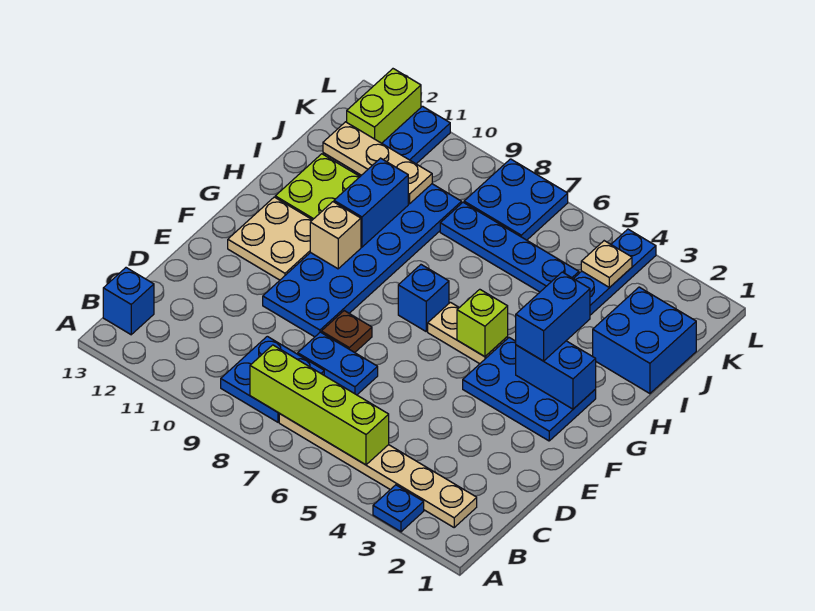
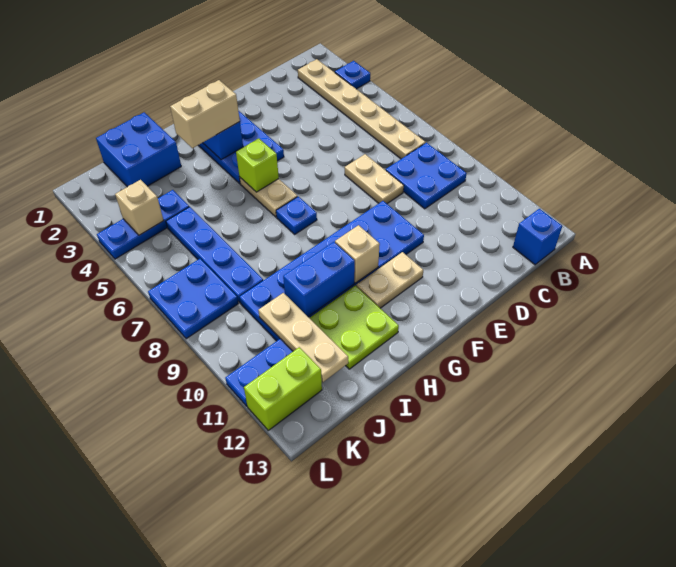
lime brick B5:B8 level 2 -> none
blue plate D7:D8 level 1 -> tan plate D7:D8 level 1
brown plate E8 level 1 -> none
tan plate F11:G12 level 1 -> tan plate F11:G11 level 1
blue brick G3:H3 level 3 -> tan brick G3:H3 level 3
blue brick G7 level 1 -> blue plate G7 level 1
tan plate K4 level 2 -> tan brick K4 level 2

